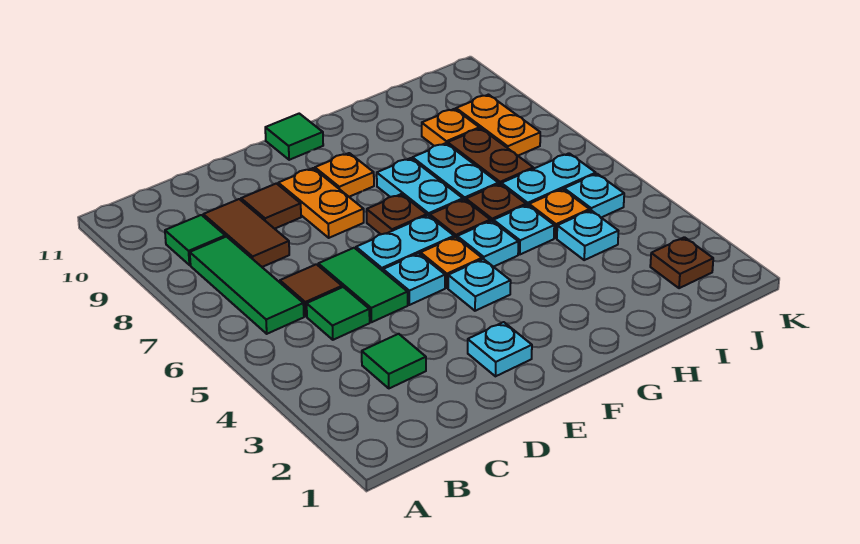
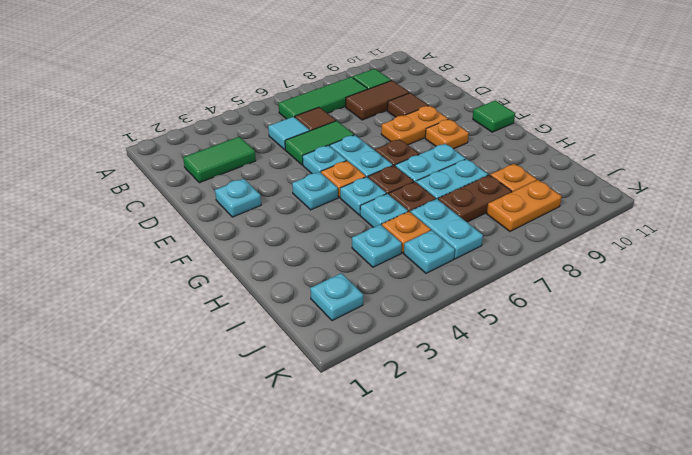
green tile C3 level 1 -> green tile C2:C3 level 1
green tile C5 level 1 -> cyan tile C5 level 1
brown plate J2 level 1 -> cyan plate J2 level 1

